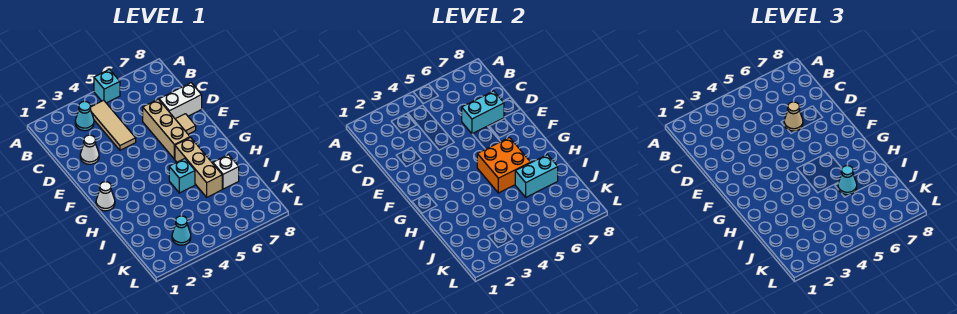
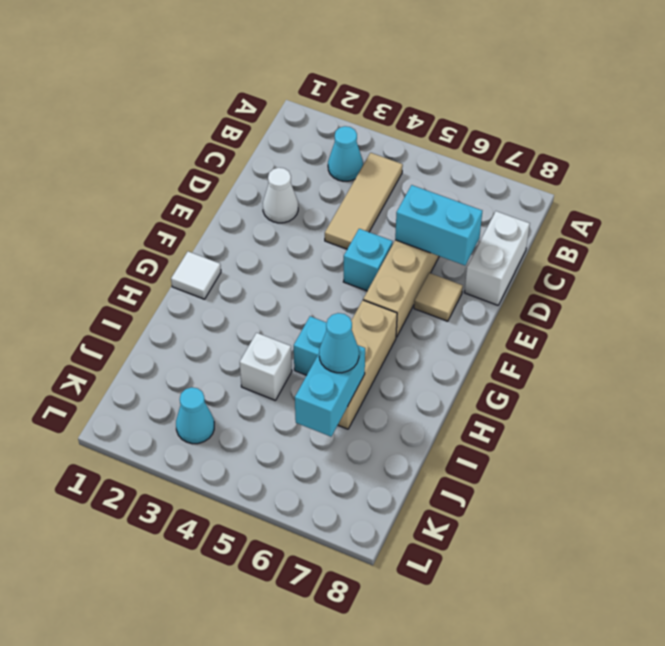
cyan brick A5 level 1 -> cyan brick E5 level 1
tan cone D6 level 3 -> none
white brick D7:D8 level 1 -> white brick C8:D8 level 1
white cone G1 level 1 -> white tile G1 level 1
orange brick G5:H6 level 2 -> none
cyan brick I6:I7 level 2 -> cyan brick I6:J6 level 2
white brick I7 level 1 -> white brick I4 level 1

